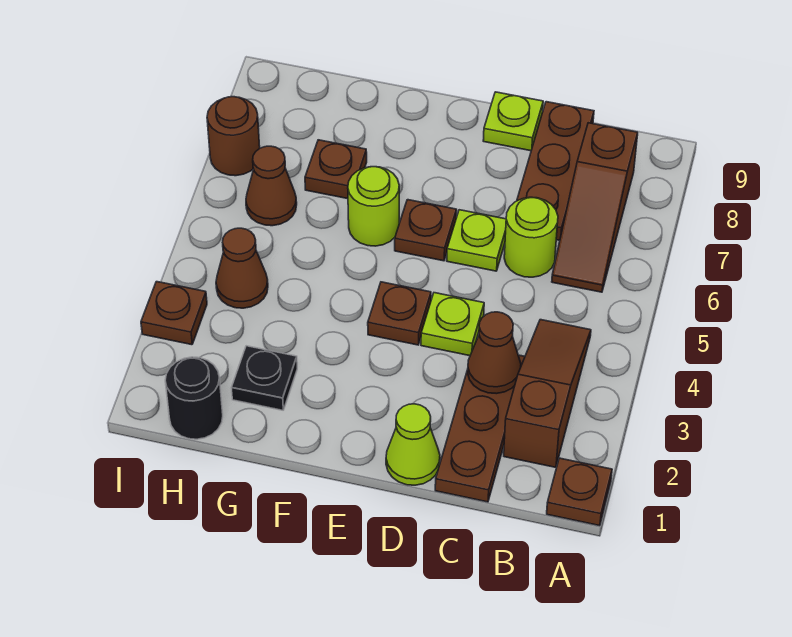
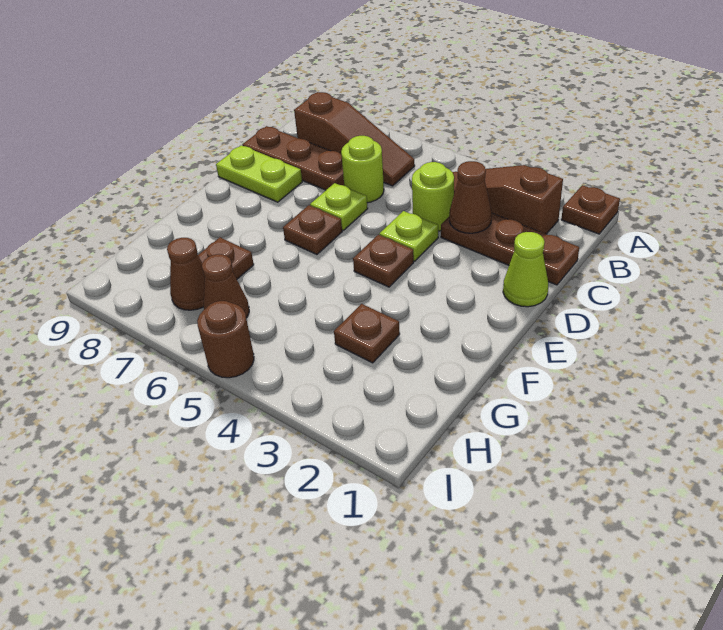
lime plate D9 level 1 -> lime plate D8:D9 level 1
lime round brick F6 level 1 -> lime round brick C4 level 1
black plate G2 level 1 -> none
black round brick H1 level 1 -> none
brown cone H4 level 1 -> brown cone H7 level 1
brown plate I3 level 1 -> brown plate G3 level 1
brown round brick I7 level 1 -> brown round brick I5 level 1

